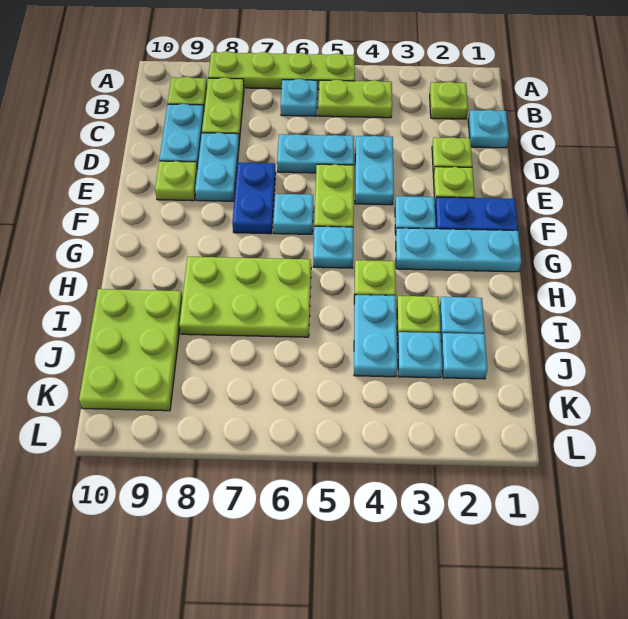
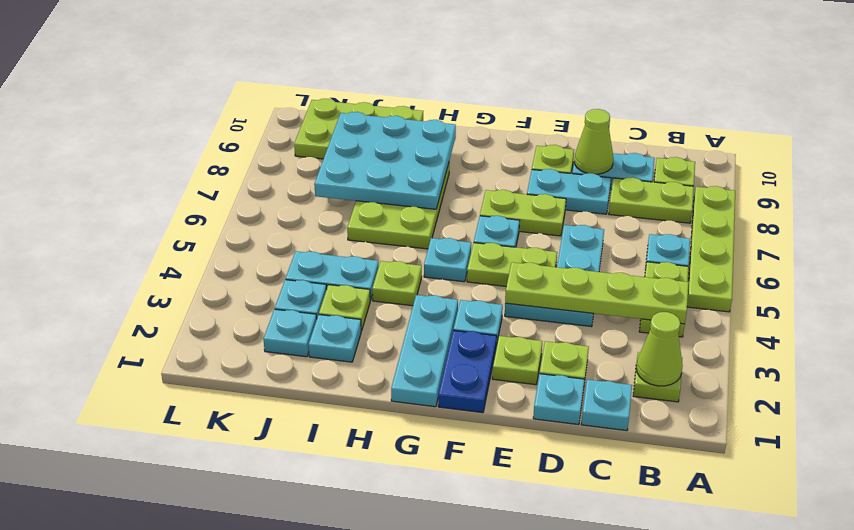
none -> lime cone B2 level 2
none -> lime plate B4:E4 level 2
none -> cyan plate D1 level 1
none -> lime cone D9 level 2
blue plate E7:F7 level 1 -> lime plate E7:F7 level 1
none -> cyan plate H7:J9 level 2

